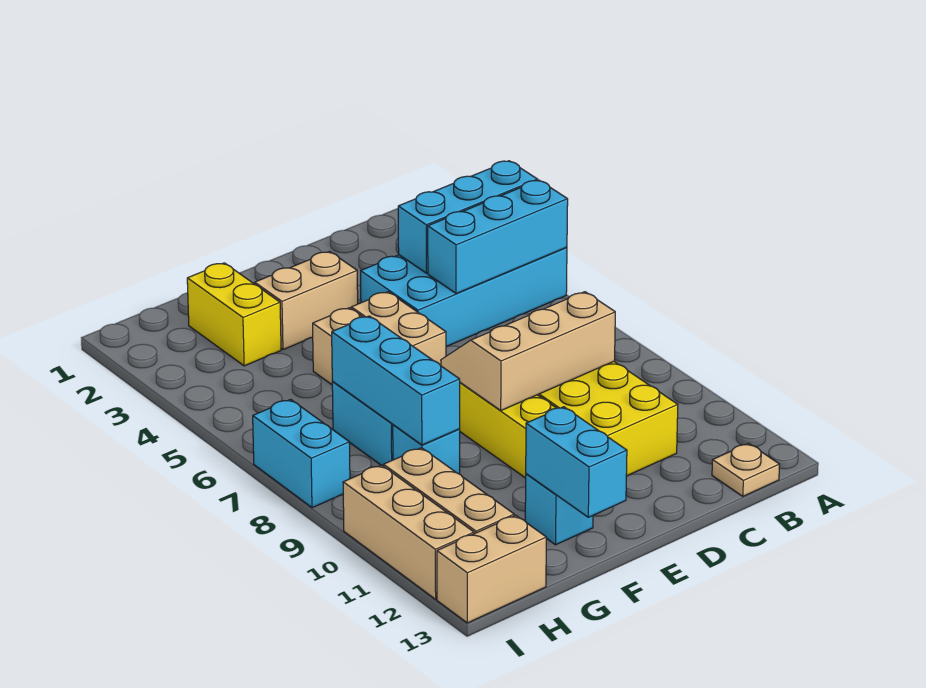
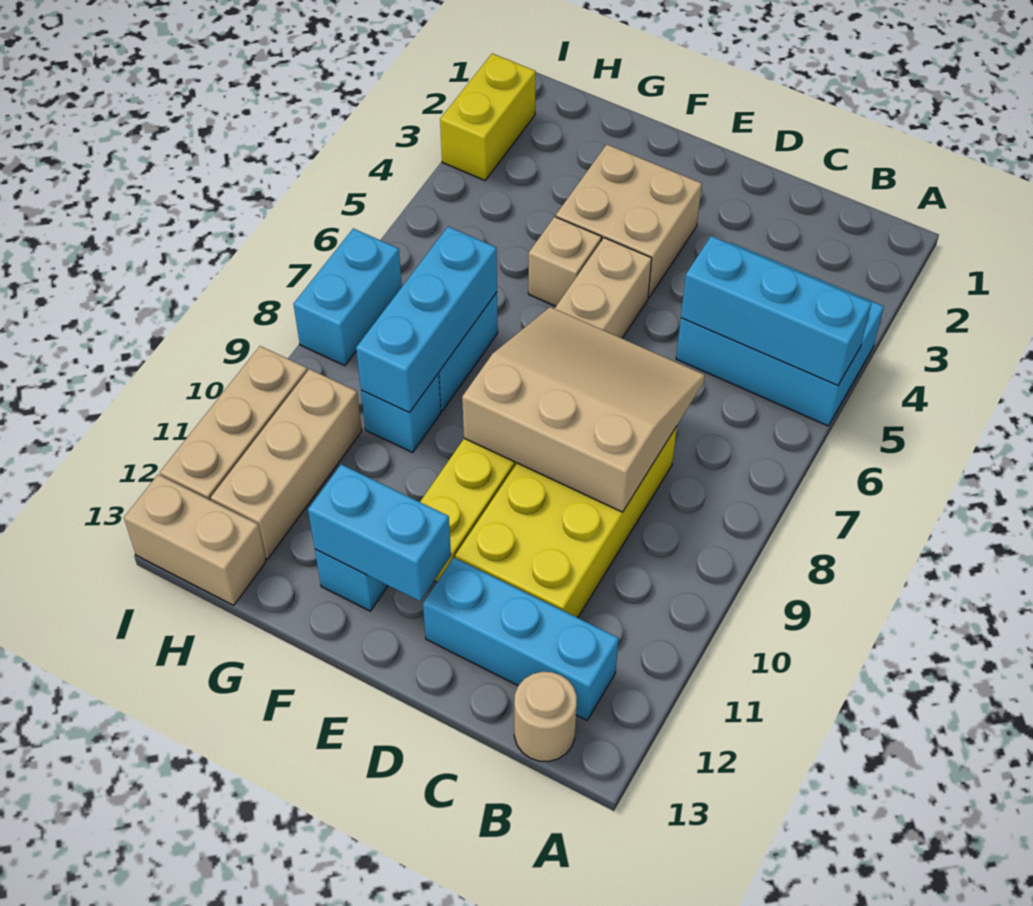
cyan brick A4:D5 level 1 -> cyan brick A4:C5 level 1
cyan brick A4:C4 level 2 -> cyan brick B12:D12 level 1
tan plate B13 level 1 -> tan round brick B13 level 1
tan slope C8:E9 level 2 top 9 -> tan slope C7:E9 level 2 top 9
tan brick E3:F3 level 1 -> tan brick E3:F4 level 1
cyan brick F12:F13 level 2 -> cyan brick E12:F12 level 2
yellow brick G2:G3 level 1 -> yellow brick I2:I3 level 1

